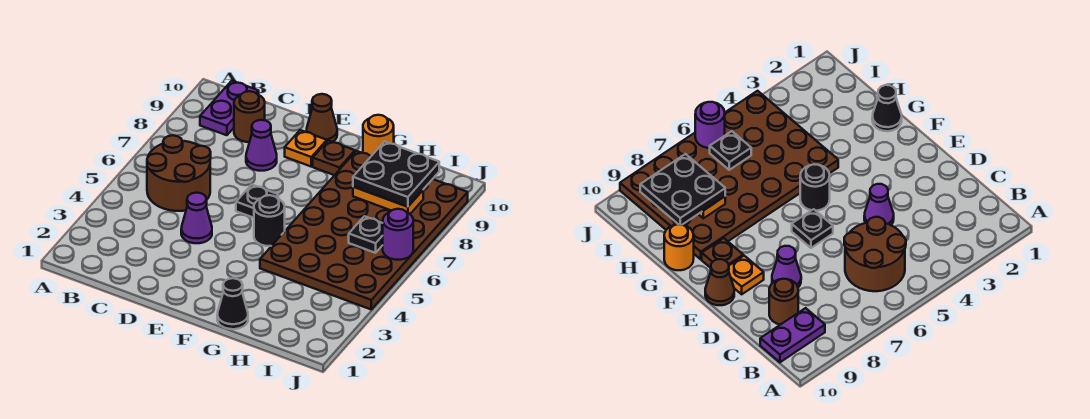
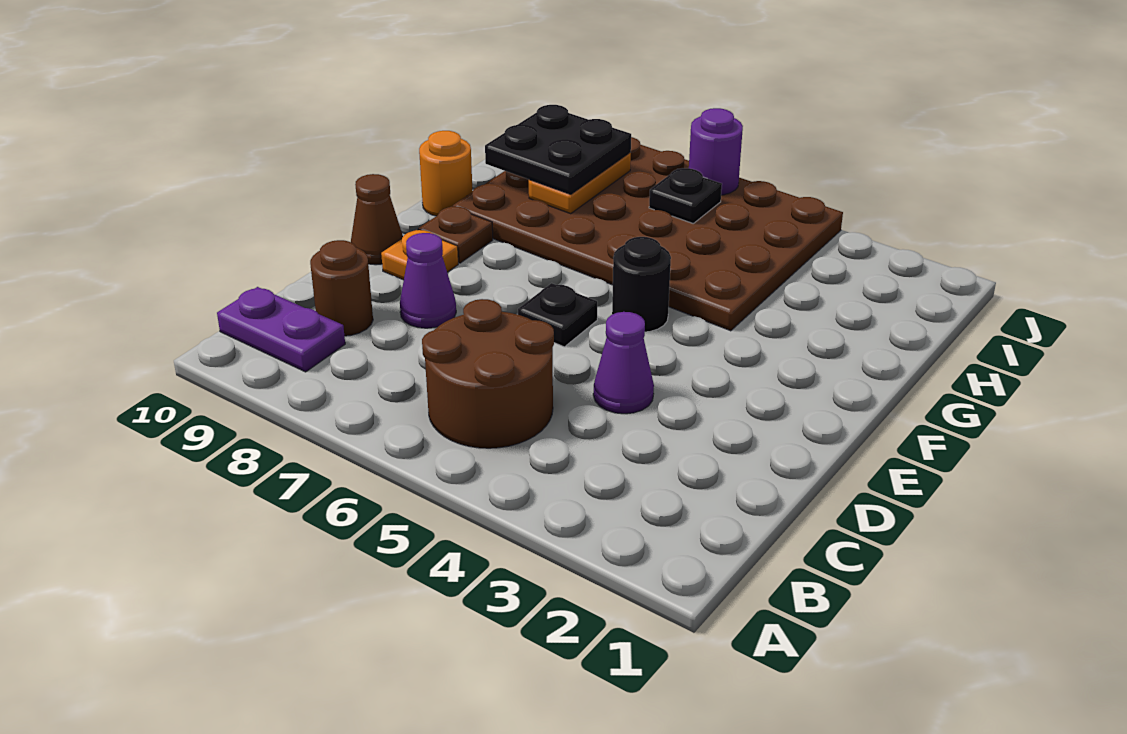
black cone G1 level 1 -> none

